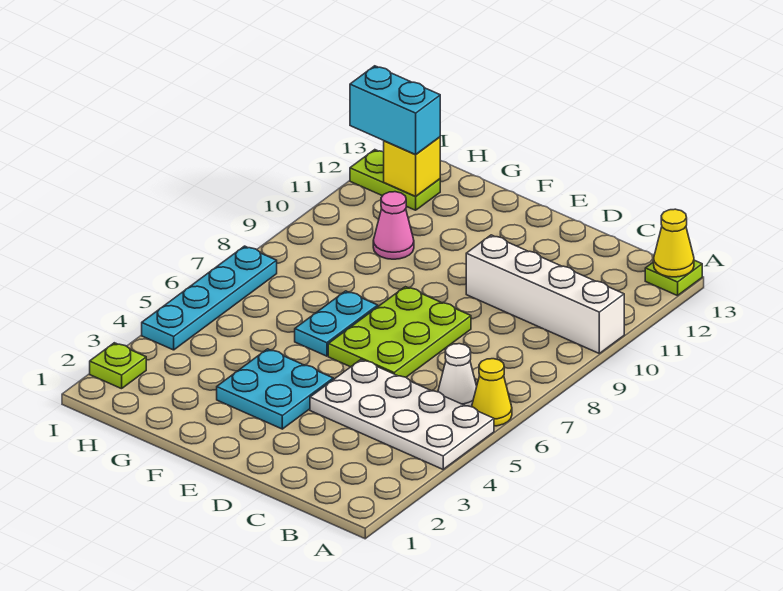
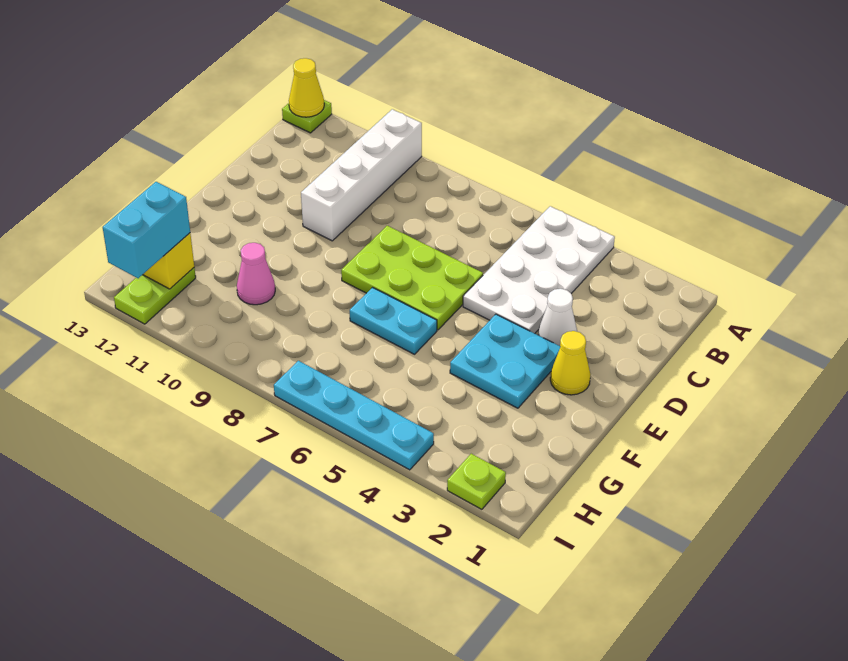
yellow cone A6 level 1 -> yellow cone E2 level 1
white cone B6 level 1 -> white cone D3 level 1

